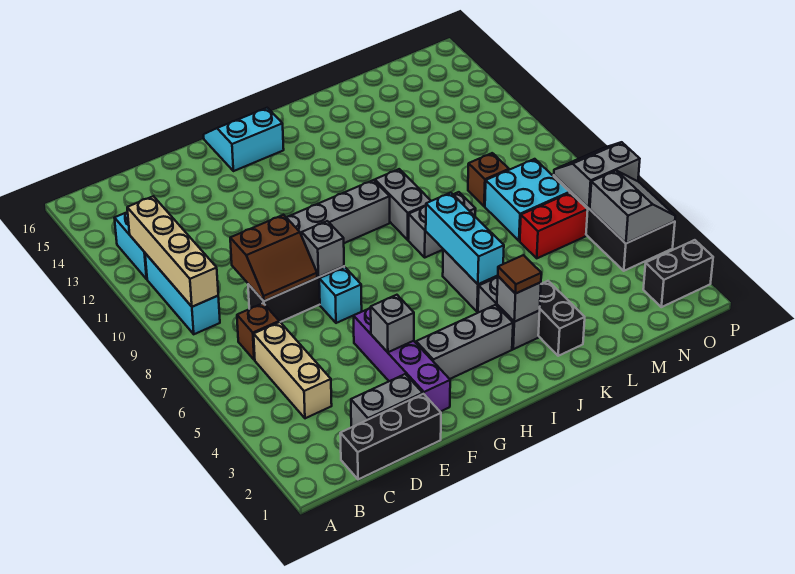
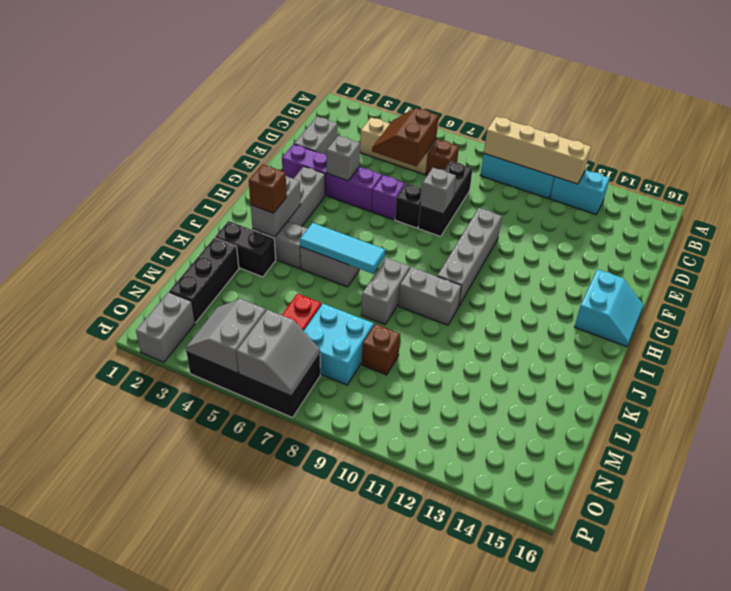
black brick C1:E1 level 1 -> black brick L2:N2 level 1
brown slope D8:E9 level 2 top 9 -> brown slope C5:D6 level 2 top 6
none -> purple brick F6 level 1
cyan brick F7 level 1 -> black brick F7 level 1
grey brick J3 level 2 -> grey brick I3:J3 level 2
brown tile J3 level 3 -> brown brick J3 level 3
cyan brick J5:J7 level 2 -> cyan tile J5:J7 level 2
black brick O2:P2 level 1 -> grey brick O2:P2 level 1
grey slope O4:P5 level 2 top O -> grey slope O4:P5 level 2 top 5

